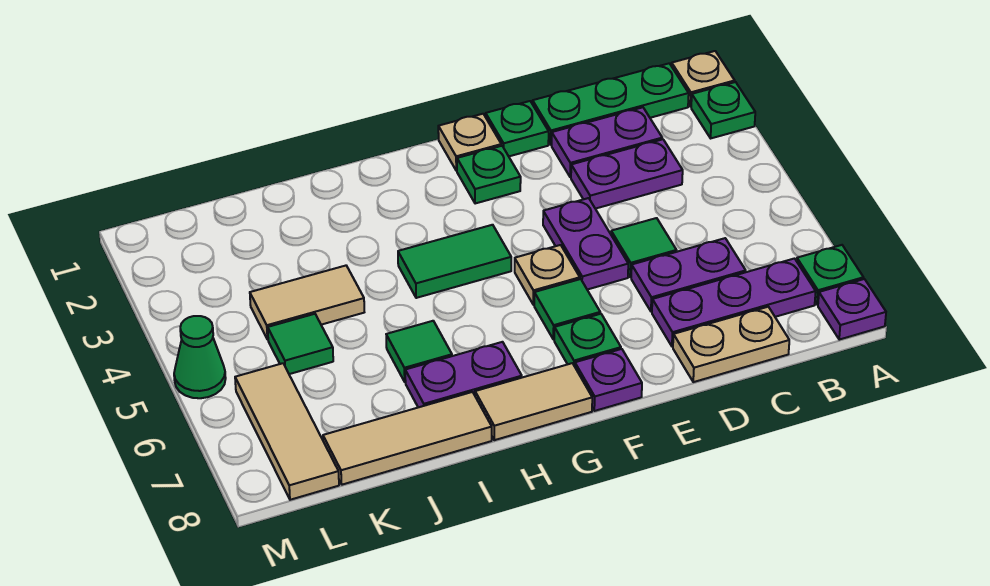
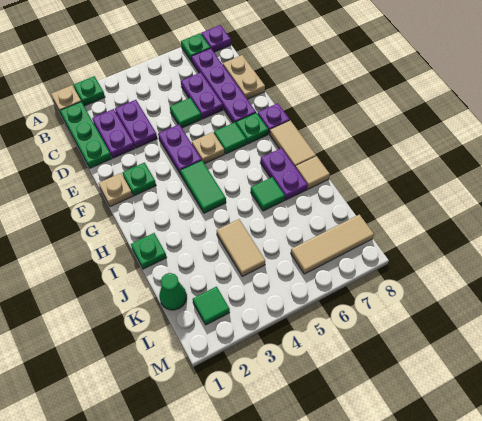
purple plate B7:D7 level 1 -> purple plate B7:E7 level 1
green plate E1 level 1 -> green plate I1 level 1
purple plate E4:E5 level 1 -> purple plate E4:F4 level 1
tan tile I8:K8 level 1 -> tan tile I8 level 1
green tile K5 level 1 -> green tile L2 level 1
green cone M5 level 1 -> green cone K1 level 1

